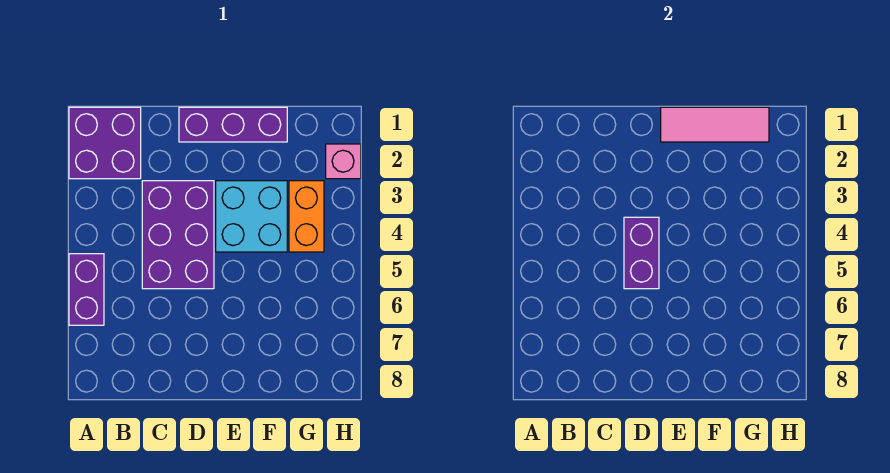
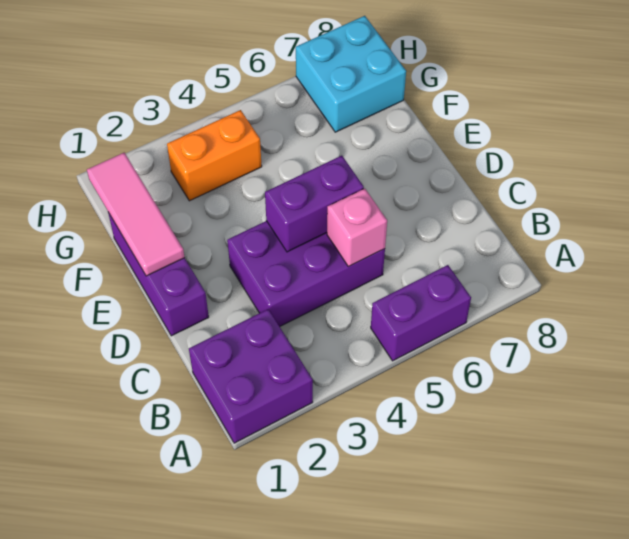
cyan brick E3:F4 level 1 -> cyan brick G7:H8 level 1
pink brick H2 level 1 -> pink brick C5 level 2

